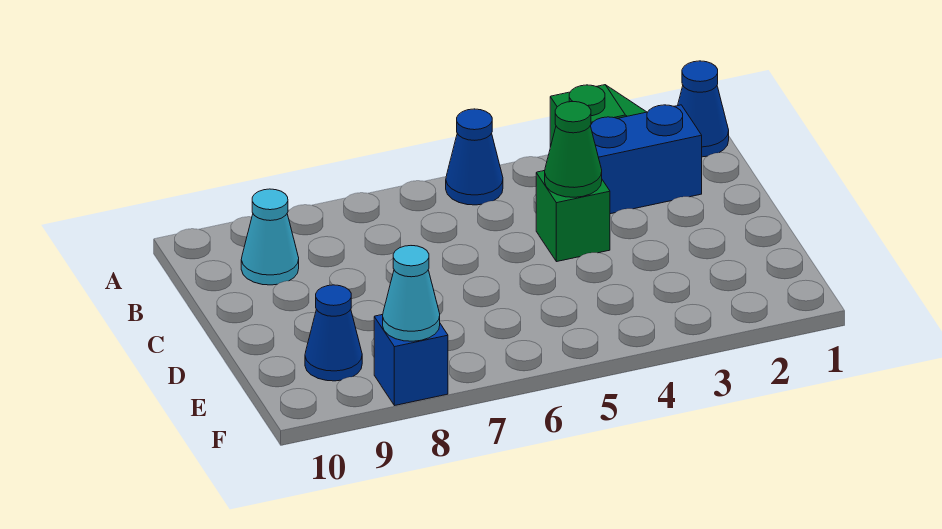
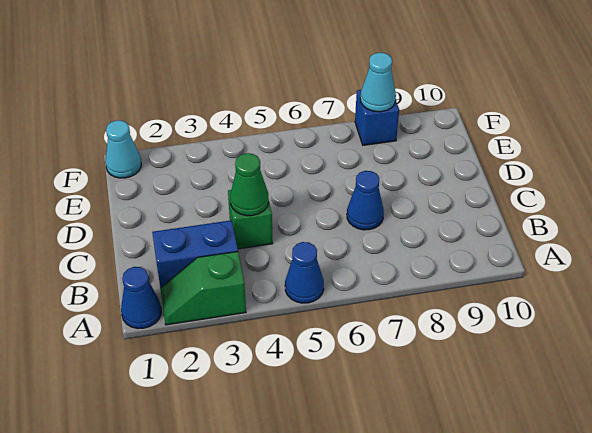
cyan cone B9 level 1 -> cyan cone F1 level 1
blue cone E9 level 1 -> blue cone C7 level 1

